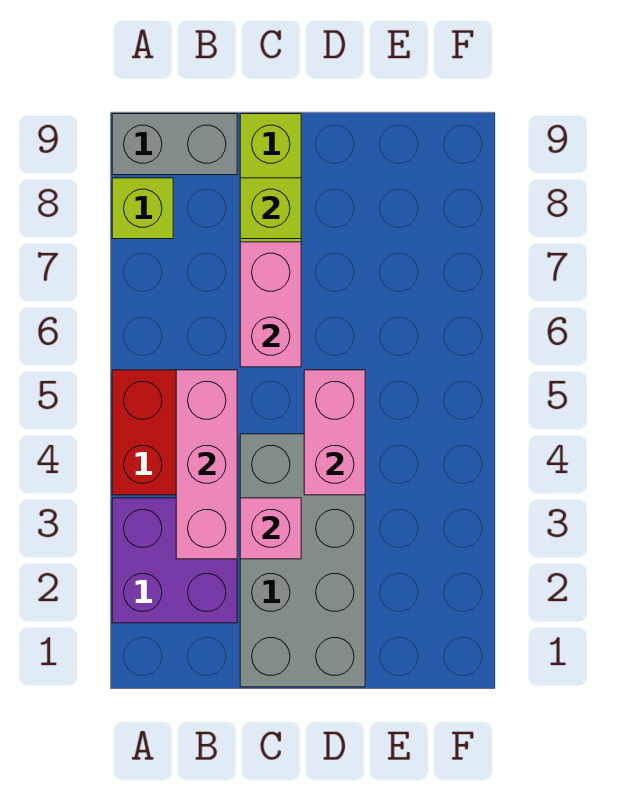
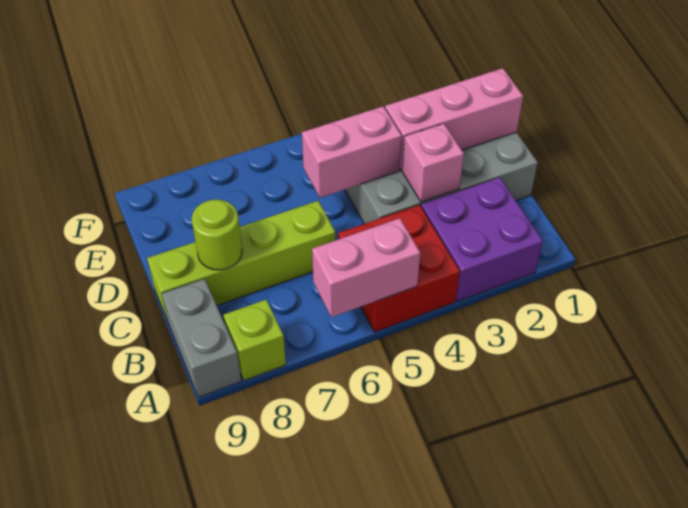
pink brick B3:B5 level 2 -> pink brick D1:D3 level 2
pink brick C6:C7 level 2 -> pink brick A5:A6 level 2
lime brick C8 level 2 -> lime round brick C8 level 2

